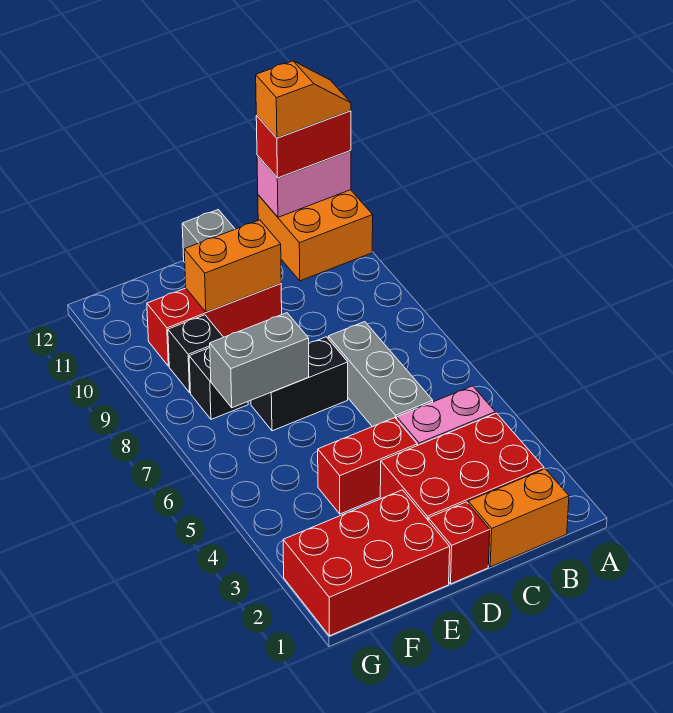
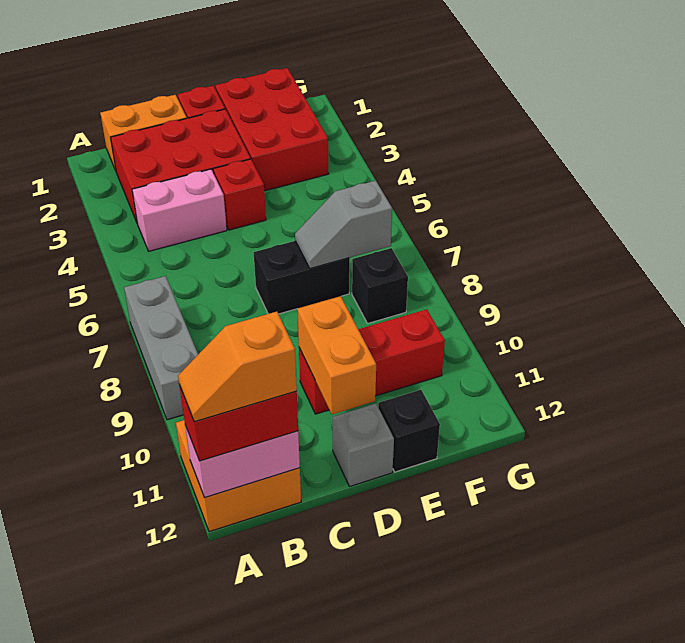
grey brick C5:C7 level 1 -> grey brick A7:A9 level 1
red brick D4:E4 level 1 -> red brick D4 level 1
orange brick D10:E10 level 2 -> orange brick D10:D11 level 2
red brick E1:G2 level 1 -> red brick E1:F3 level 1
grey brick E7:F7 level 2 -> grey slope E7:F7 level 2 top F
black brick F9 level 1 -> black brick E12 level 1

